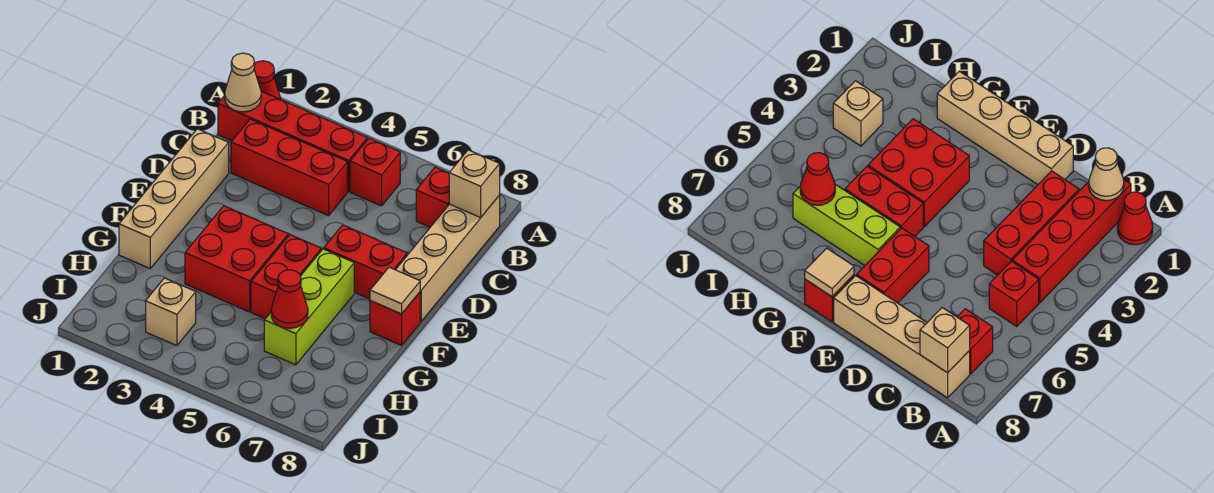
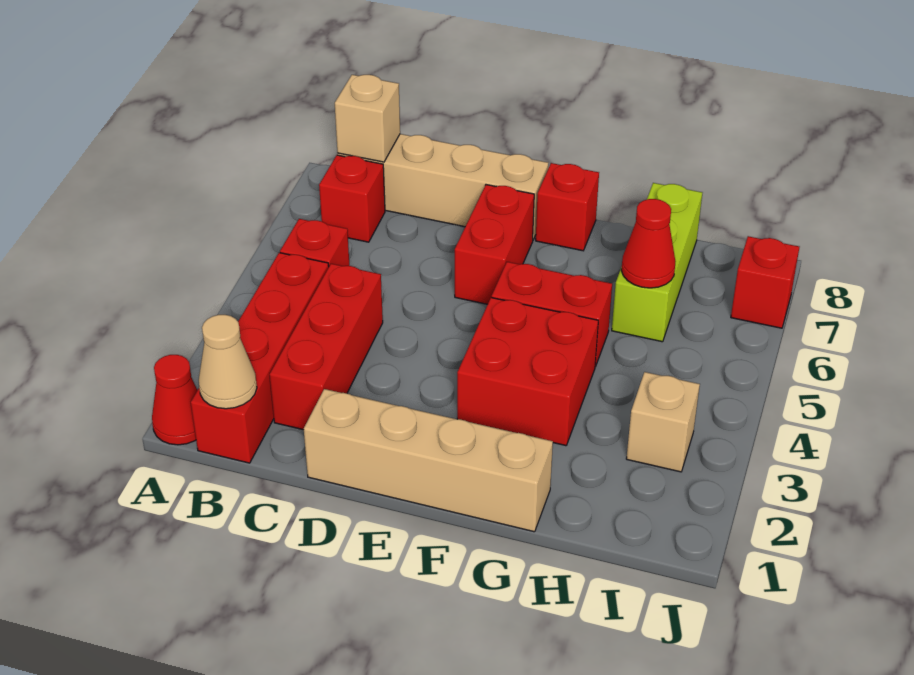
lime brick F6:H6 level 1 -> lime brick H6:H8 level 1
tan tile F8 level 2 -> none
none -> red brick J7 level 1

